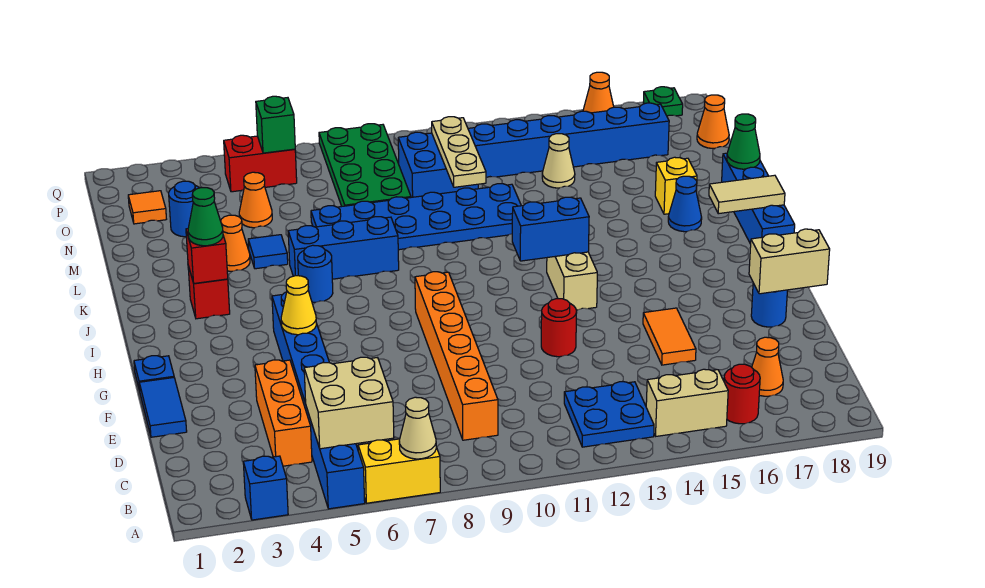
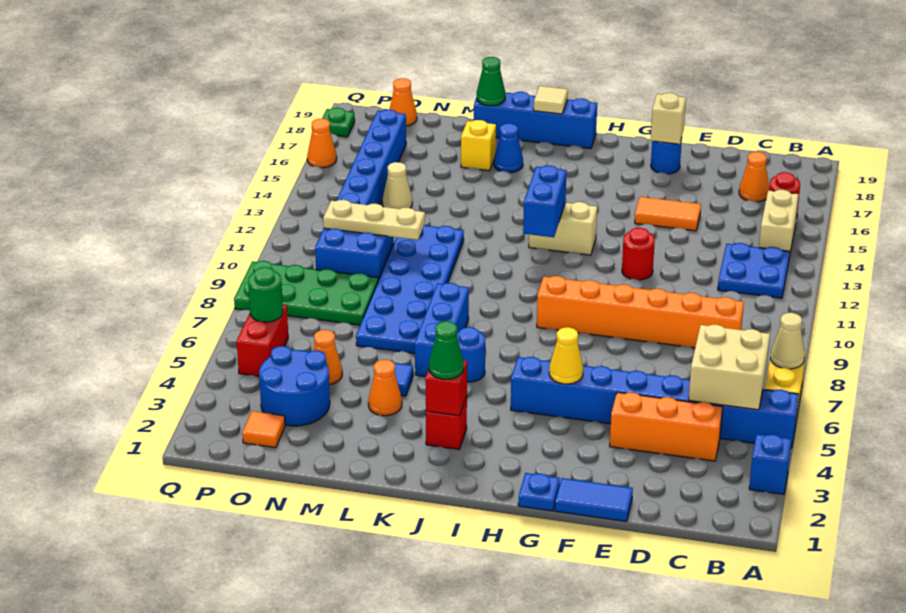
tan brick F18:F19 level 2 -> tan brick F18 level 2
tan tile J18:J19 level 2 -> tan tile J19 level 2
blue round brick N3 level 1 -> blue round brick N3:O4 level 1
green brick P6 level 2 -> green round brick P6 level 2

